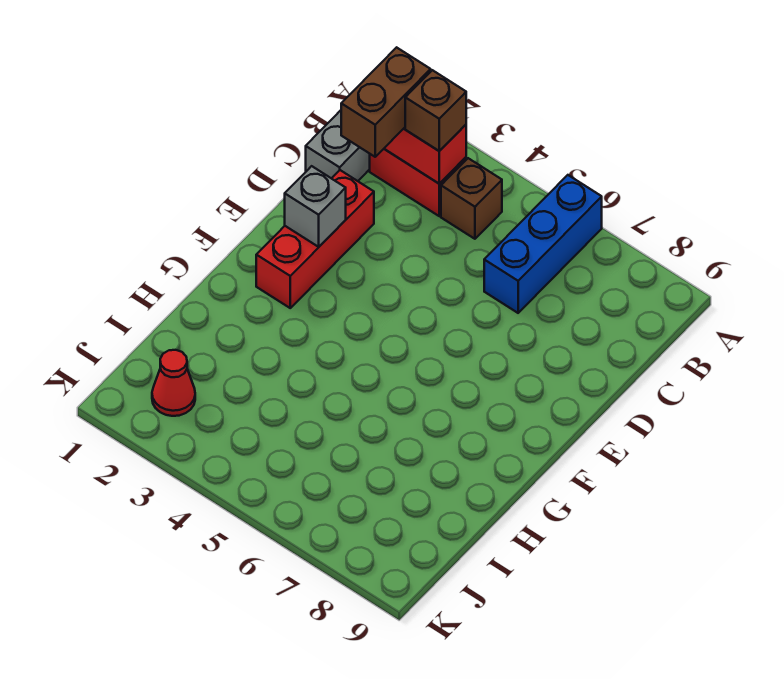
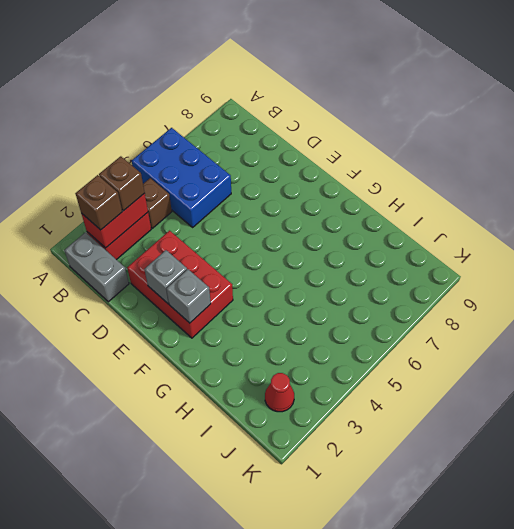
blue brick A6:C6 level 1 -> blue brick A5:C6 level 1
brown brick B2:C2 level 3 -> brown brick B2 level 3
red brick D2:F2 level 1 -> red brick D2:F3 level 1
none -> grey brick F2 level 2

